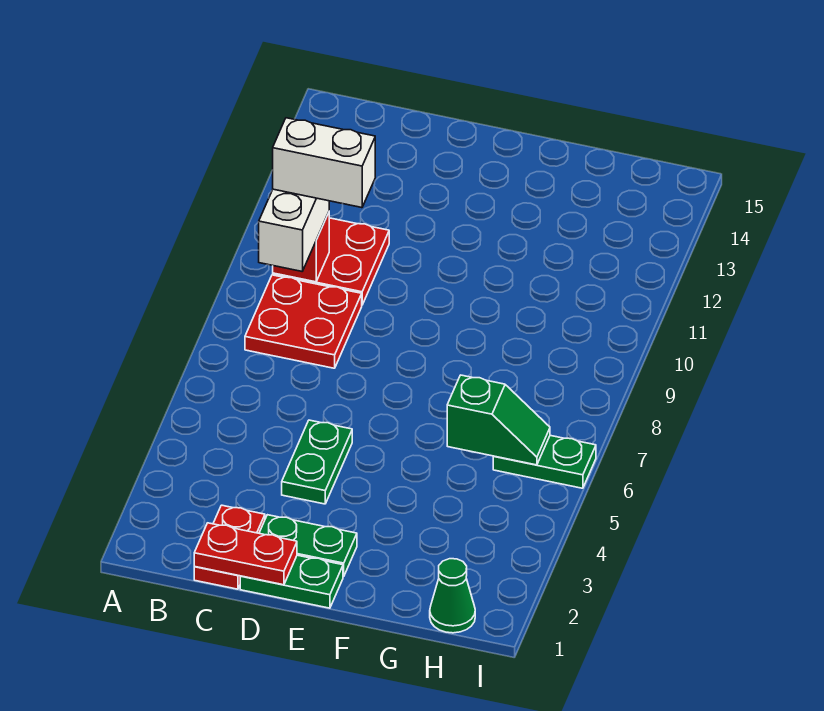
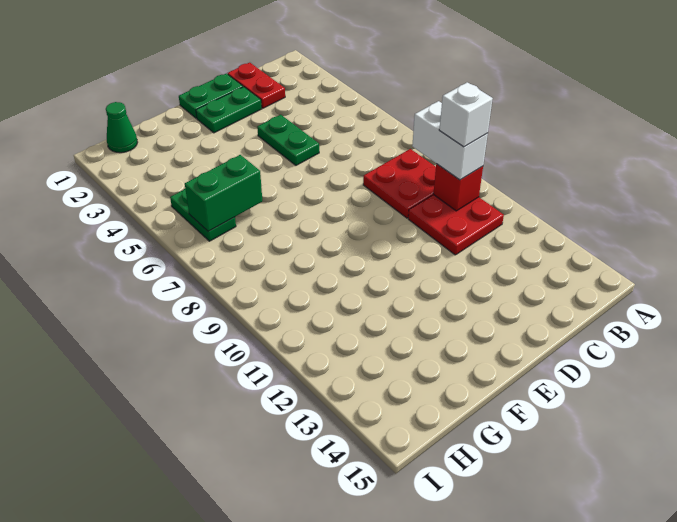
white brick B10:C10 level 4 -> white brick B10 level 4
red plate C1:D1 level 2 -> none
green slope G6:H6 level 2 top G -> green brick G6:H6 level 2
green plate H6:I6 level 1 -> green plate H5:H6 level 1

